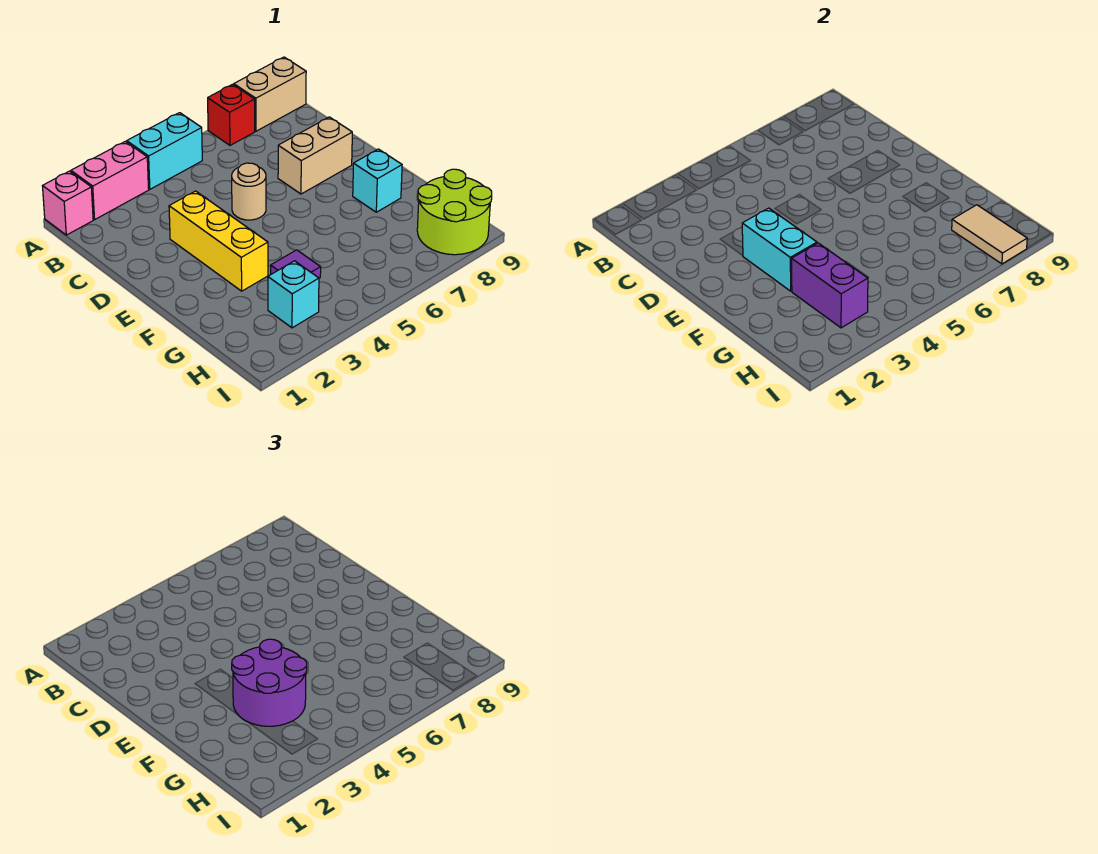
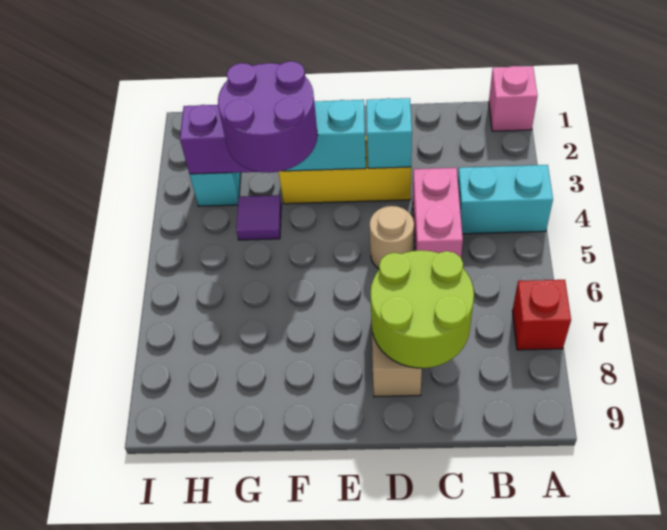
pink brick A2:A3 level 1 -> pink brick C4:C5 level 1
cyan brick A4:A5 level 1 -> cyan brick A4:B4 level 1
tan brick A8:A9 level 1 -> none
cyan brick F8 level 1 -> cyan brick D3 level 2
lime round brick H8:I9 level 1 -> lime round brick C7:D8 level 2
tan tile H8:I8 level 2 -> none

